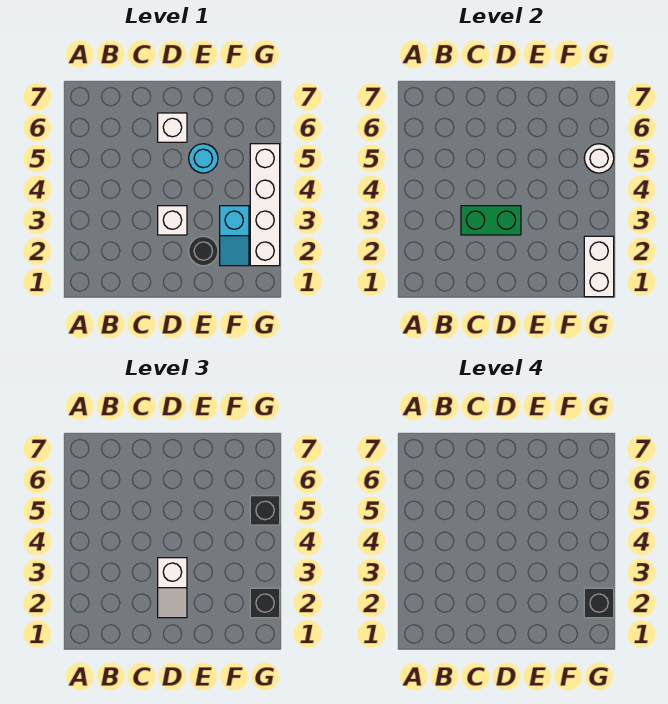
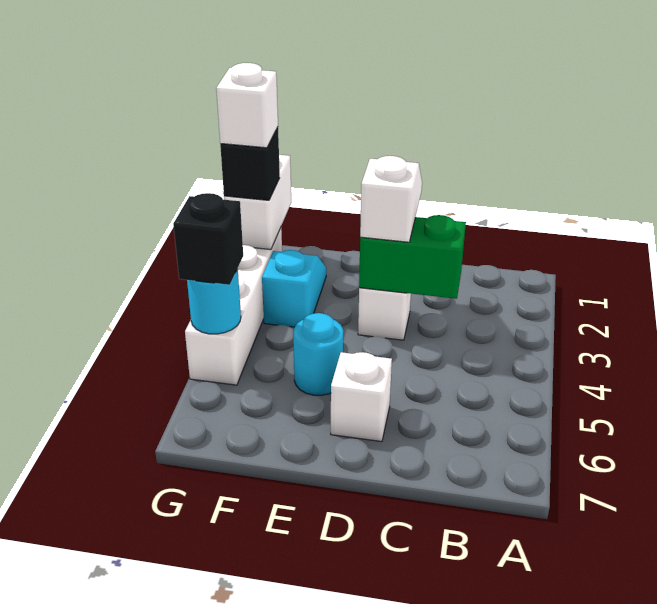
black round brick E2 level 1 -> none
black brick G2 level 4 -> white brick G2 level 4
white round brick G5 level 2 -> cyan round brick G5 level 2

